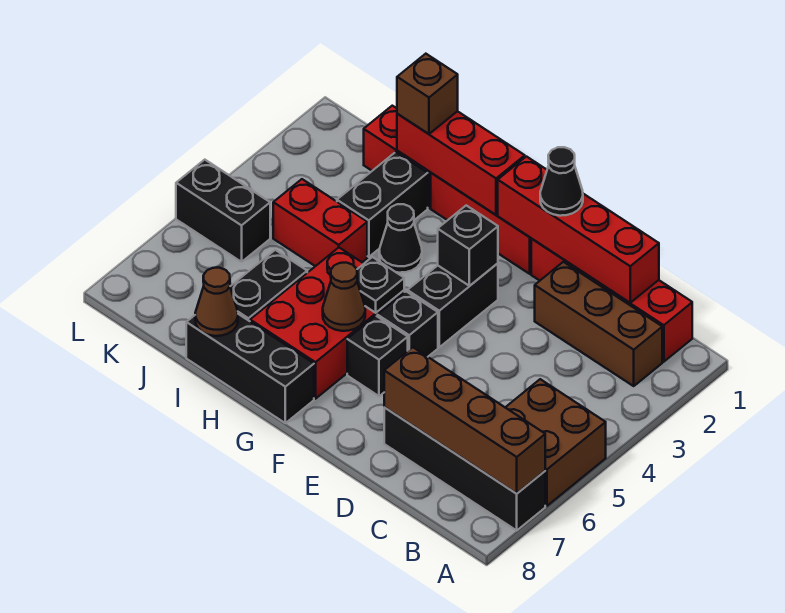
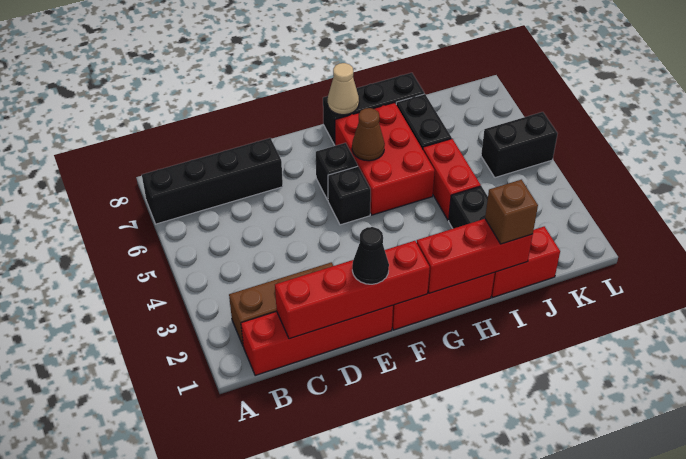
brown brick A5:B6 level 1 -> none
brown brick A7:D7 level 2 -> none
black brick F3:F4 level 1 -> none
black brick F3 level 2 -> none
black plate G5 level 2 -> none
none -> tan cone G8 level 2
black cone H3 level 1 -> none
red brick I4:J4 level 1 -> red brick I4:I5 level 1
brown cone I8 level 2 -> none

